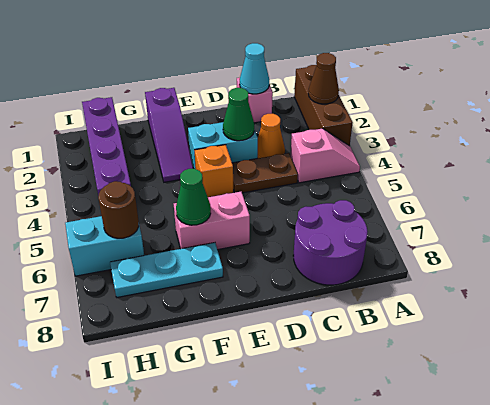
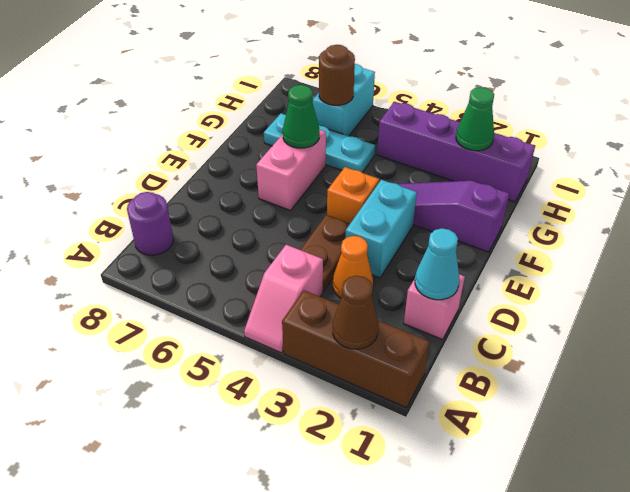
purple round brick B7:C8 level 1 -> purple round brick B8 level 1
green cone D3 level 2 -> green cone H2 level 2
cyan plate F7:H7 level 1 -> cyan plate G5:G7 level 1

